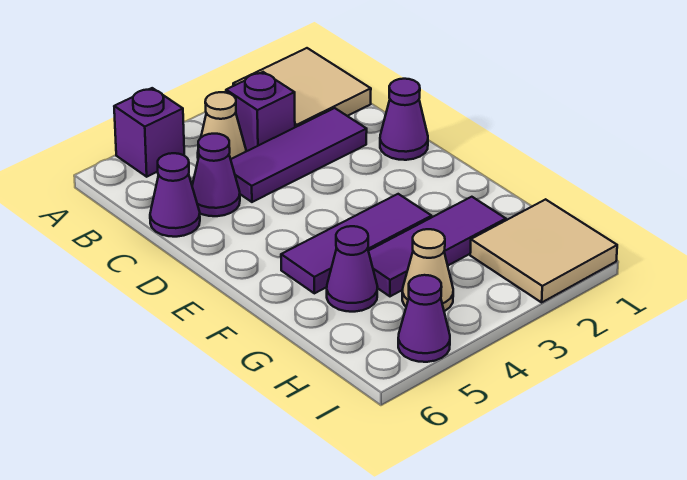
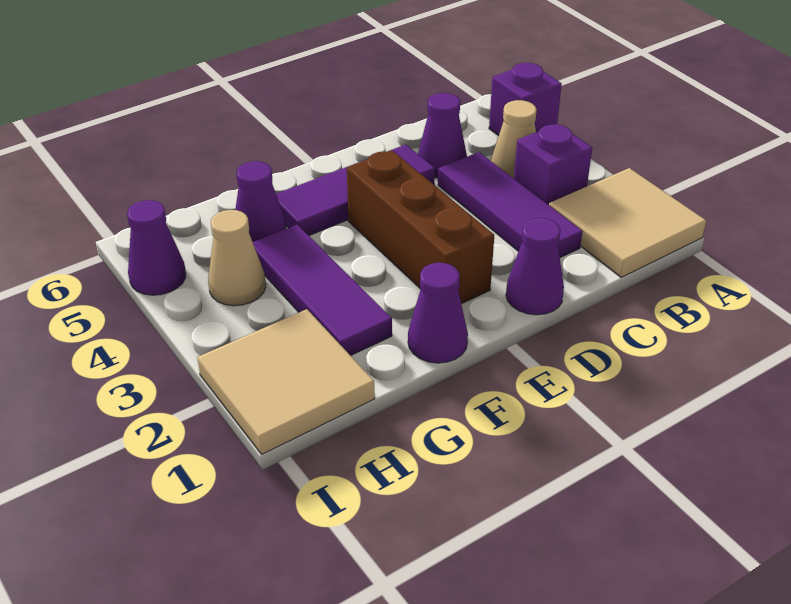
purple cone C6 level 1 -> purple cone F1 level 1
none -> brown brick E2:E4 level 1
purple tile F3:F5 level 1 -> purple tile D5:F5 level 1

